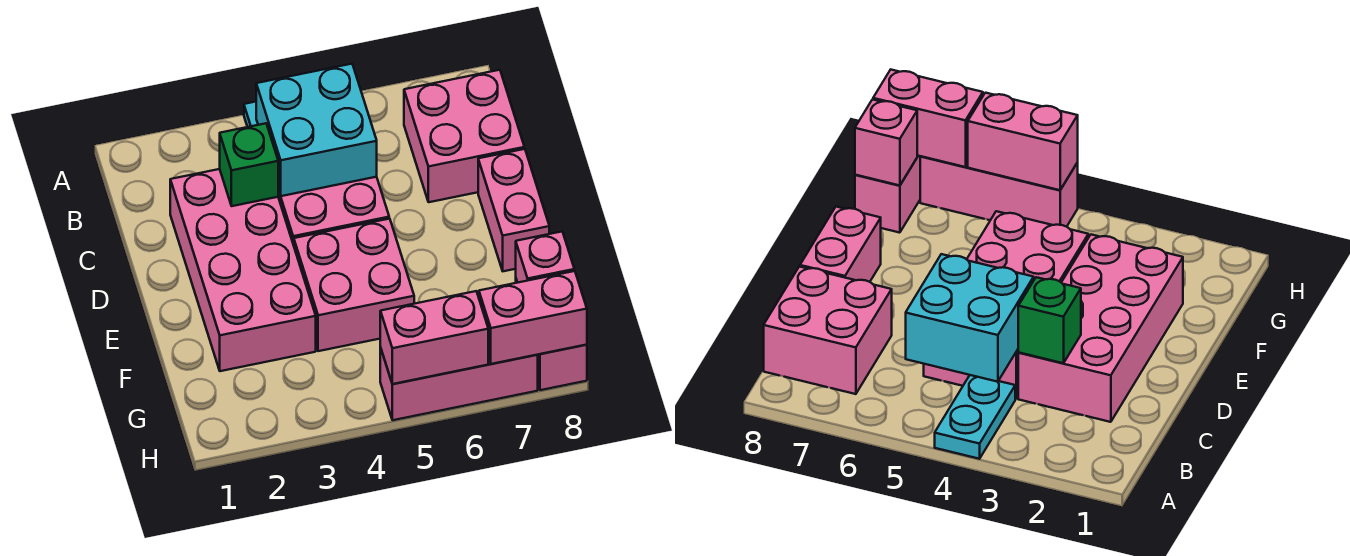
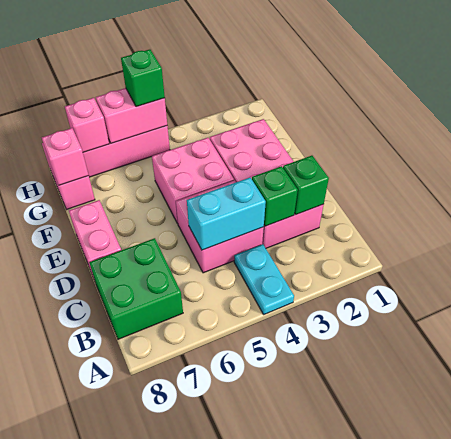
cyan brick B4:C5 level 2 -> cyan brick C4:C5 level 2
pink brick B7:C8 level 1 -> green brick B7:C8 level 1
none -> green brick C2 level 2
none -> green brick H5 level 3
pink brick H7:H8 level 2 -> pink brick H7 level 2

